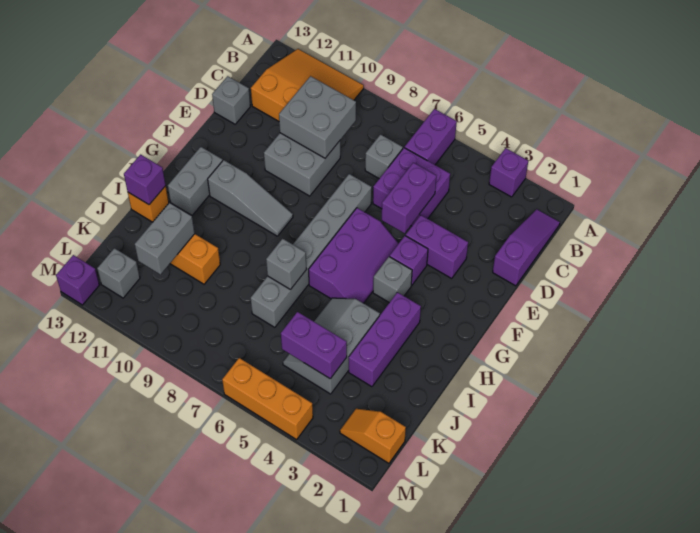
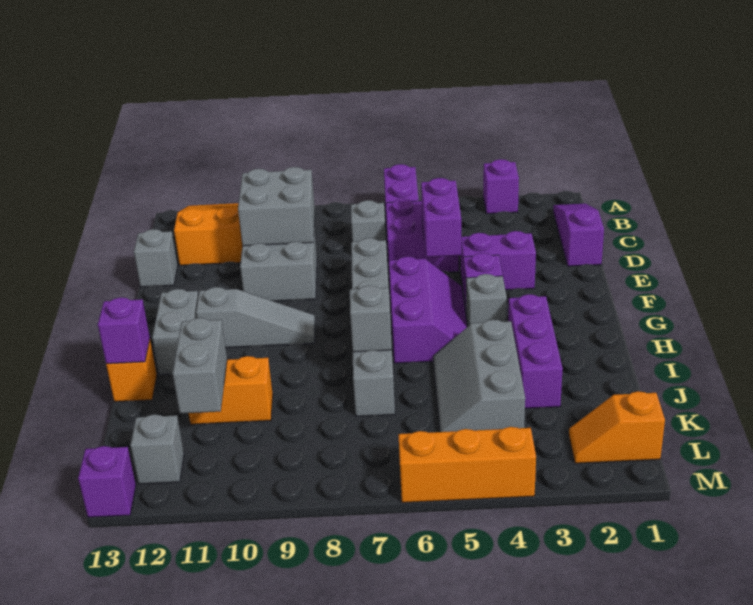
purple brick K4:K5 level 2 -> none

